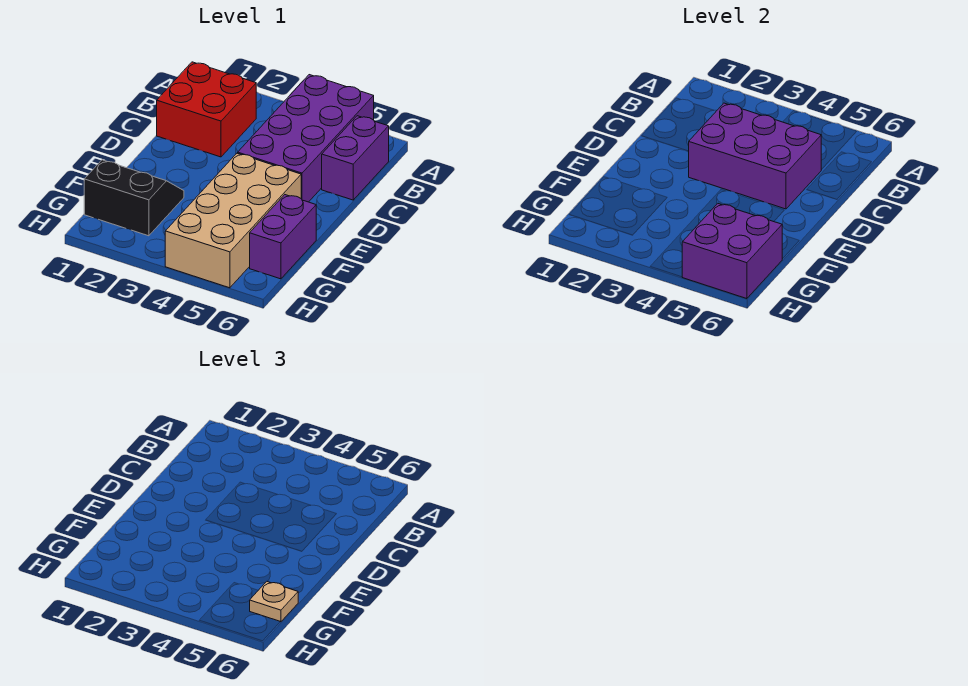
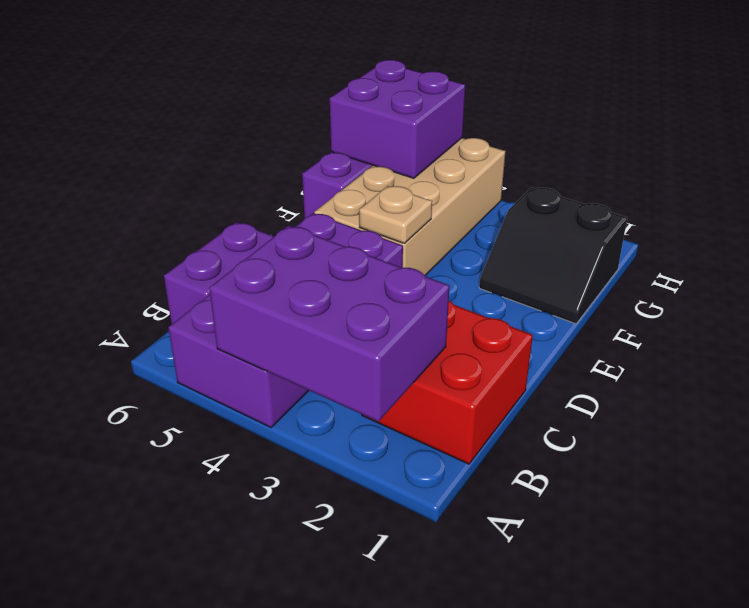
purple brick C3:D5 level 2 -> purple brick A2:B4 level 2
tan plate G6 level 3 -> tan plate E4 level 2

